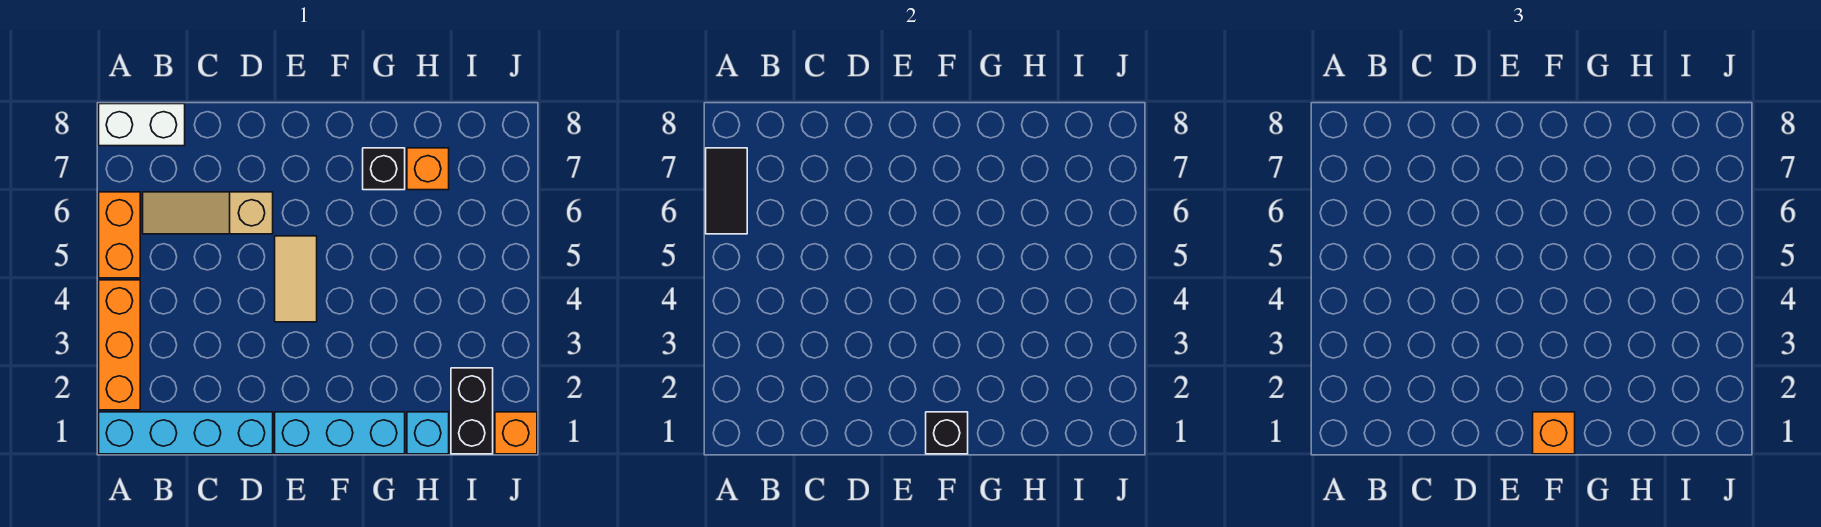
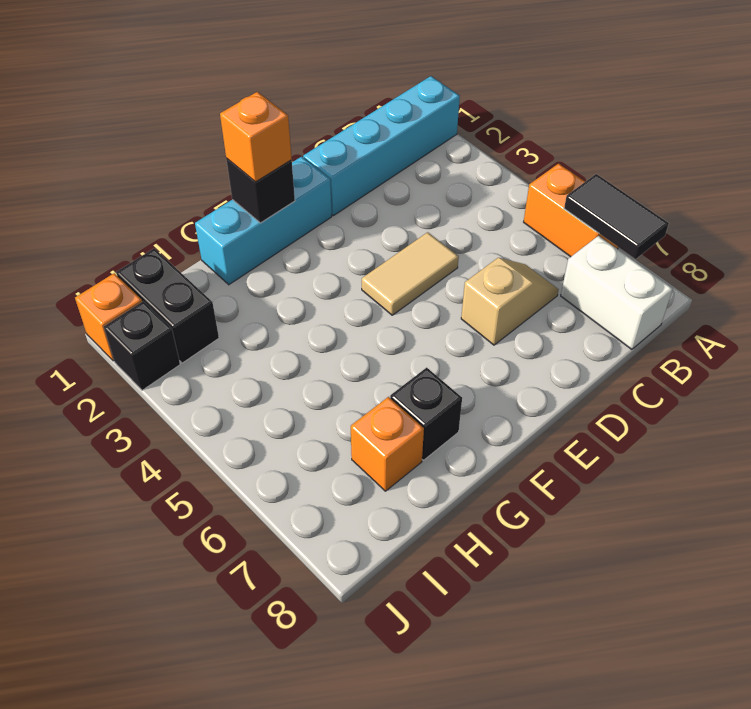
orange brick A2:A4 level 1 -> none
white brick A8:B8 level 1 -> white brick B7:B8 level 1
tan slope B6:D6 level 1 top D -> tan slope C6:D6 level 1 top D
tan tile E4:E5 level 1 -> tan tile D4:E4 level 1
cyan brick H1 level 1 -> none
none -> black brick J2 level 1

